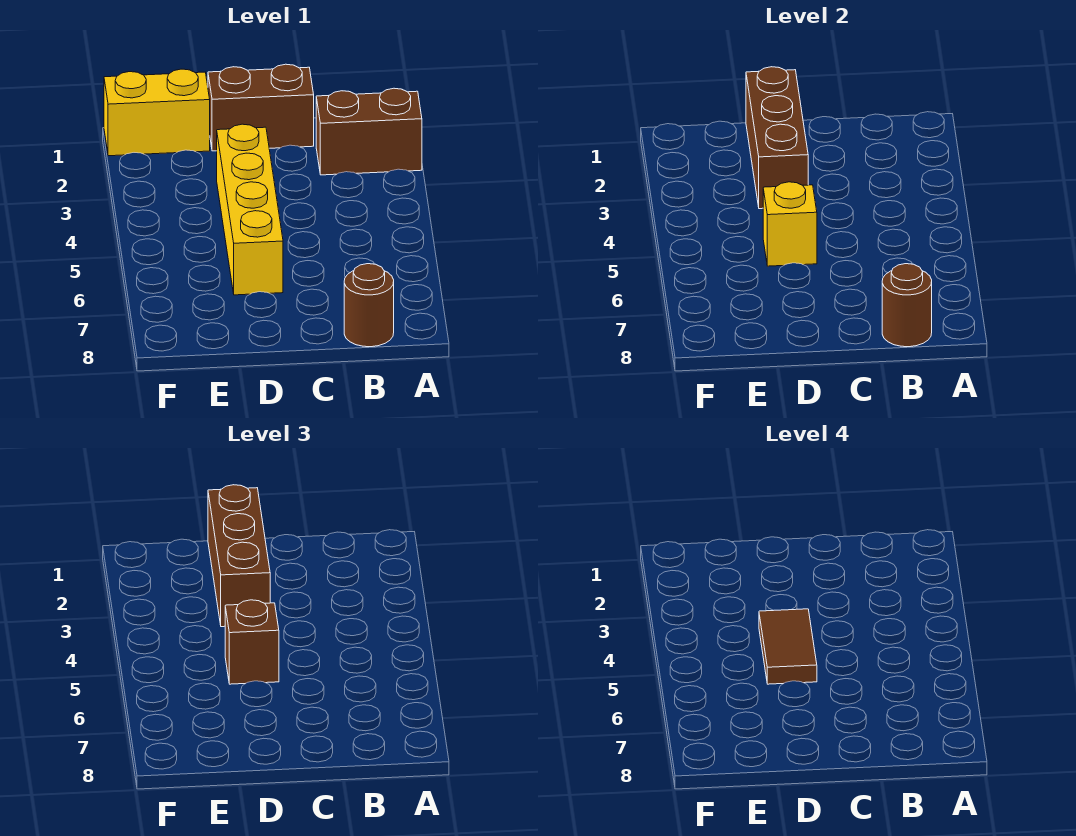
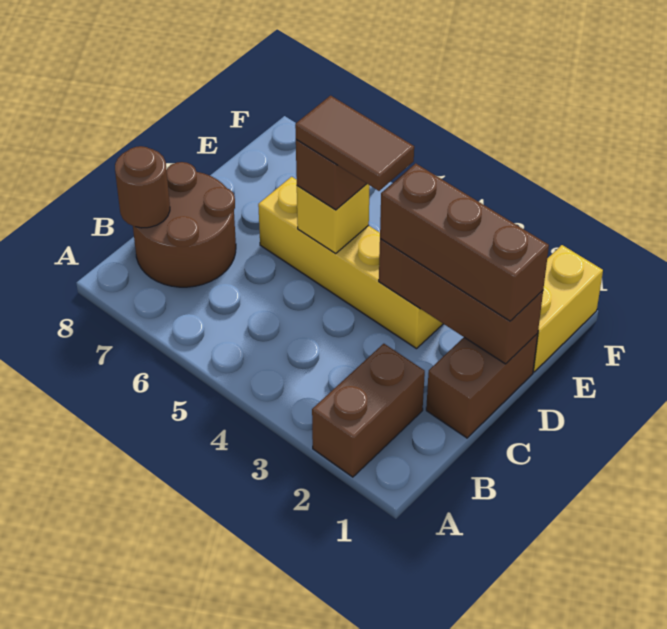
brown round brick B8 level 1 -> brown round brick B7:C8 level 1

